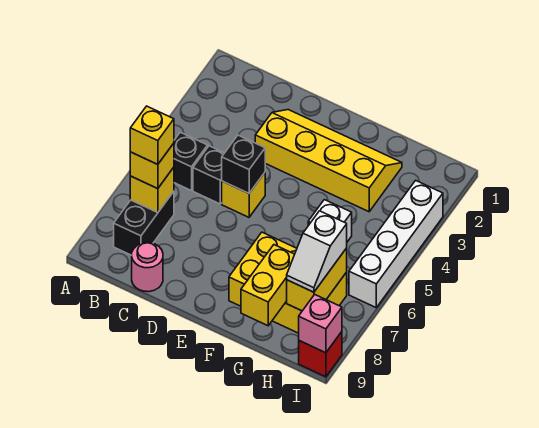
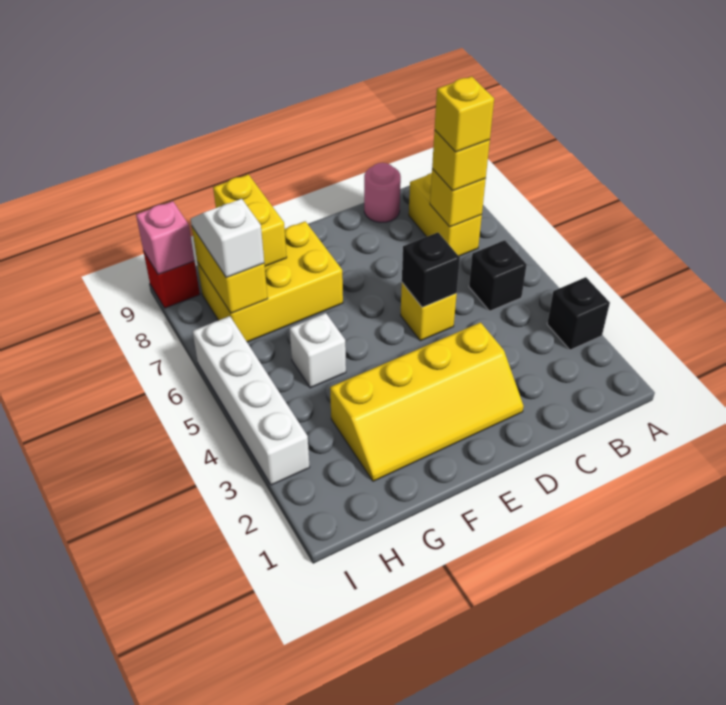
black brick B7:B8 level 1 -> yellow brick B7:B8 level 1
black brick C5 level 1 -> black brick A3 level 1

